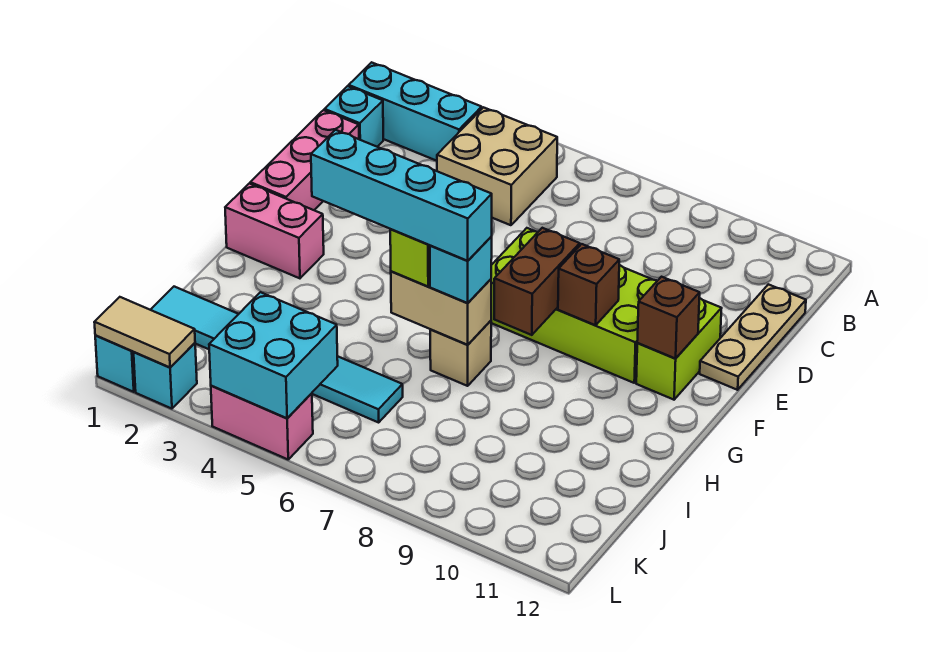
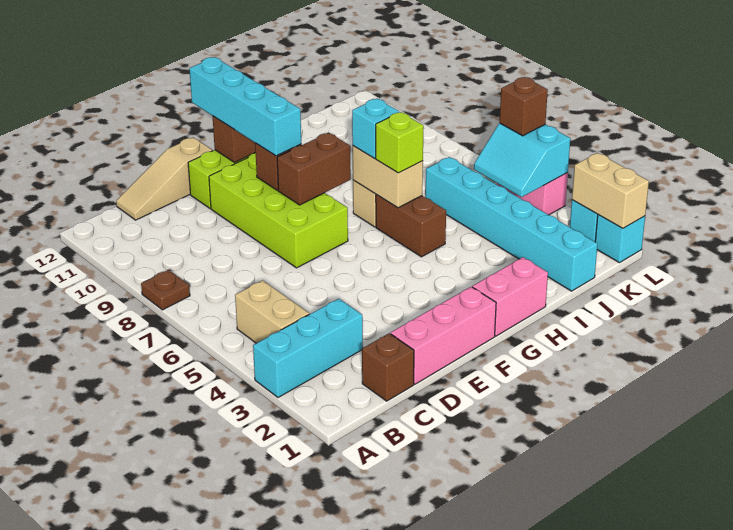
none -> brown plate A8 level 1
cyan brick B1:B3 level 1 -> cyan brick A3:C3 level 1
tan brick B4:C5 level 1 -> tan brick B4:B5 level 1
cyan brick C1 level 1 -> brown brick C1 level 1
tan plate C12:E12 level 1 -> tan slope C12:E12 level 1 top E
pink brick G1:G2 level 1 -> pink brick G1:H1 level 1
cyan brick H4:H7 level 4 -> cyan brick F9:F12 level 3
none -> brown brick H5:H6 level 1
cyan tile J1:J6 level 1 -> cyan brick J1:J6 level 1
cyan brick K4:L5 level 2 -> cyan slope K4:L5 level 2 top L
tan tile L1:L2 level 2 -> tan brick L1:L2 level 2
none -> brown brick L5 level 3

